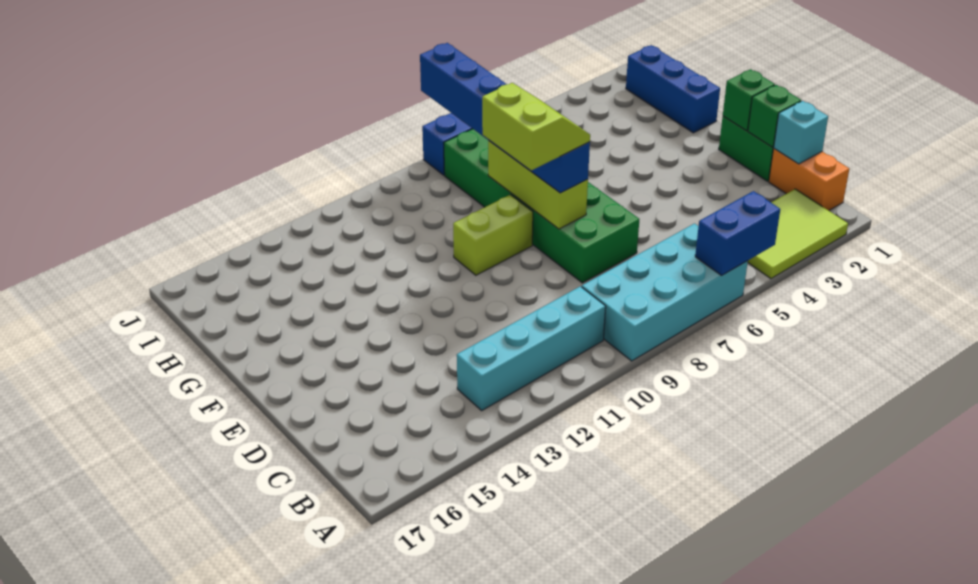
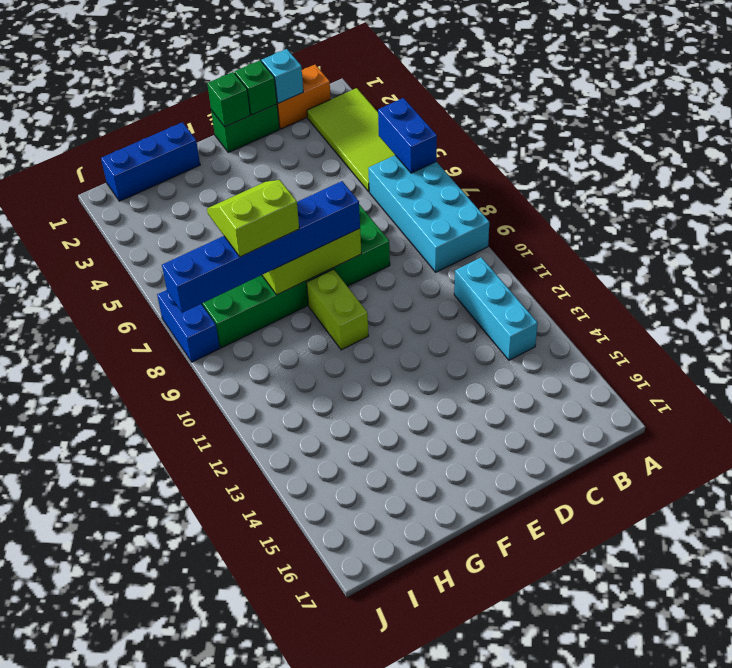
lime tile A2:B4 level 1 -> lime tile A2:B5 level 1
cyan brick B10:B13 level 1 -> cyan brick B11:B13 level 1
lime slope E8:F9 level 4 top 9 -> lime slope G7:H8 level 4 top 8

